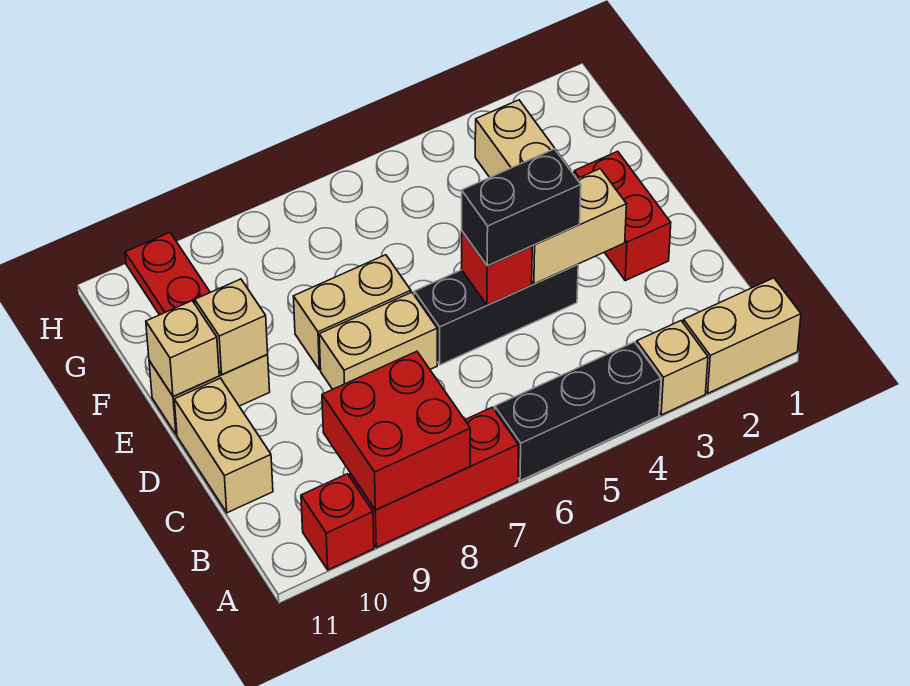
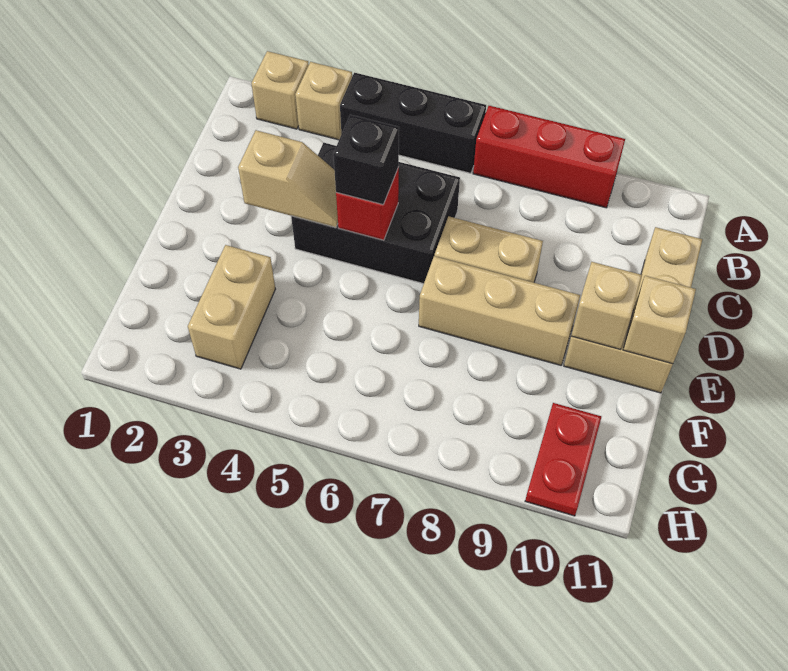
tan brick A1:A2 level 1 -> tan brick A2 level 1
red brick A8:B9 level 2 -> none
red brick A10 level 1 -> none
red brick D2:E2 level 1 -> none
tan brick D3:D4 level 2 -> tan slope D3:D4 level 2 top 3
black brick D4:D6 level 1 -> black brick C4:D6 level 1
black brick D4:D5 level 3 -> black brick D5 level 3
tan brick E7:E8 level 1 -> tan brick E7:E9 level 1

